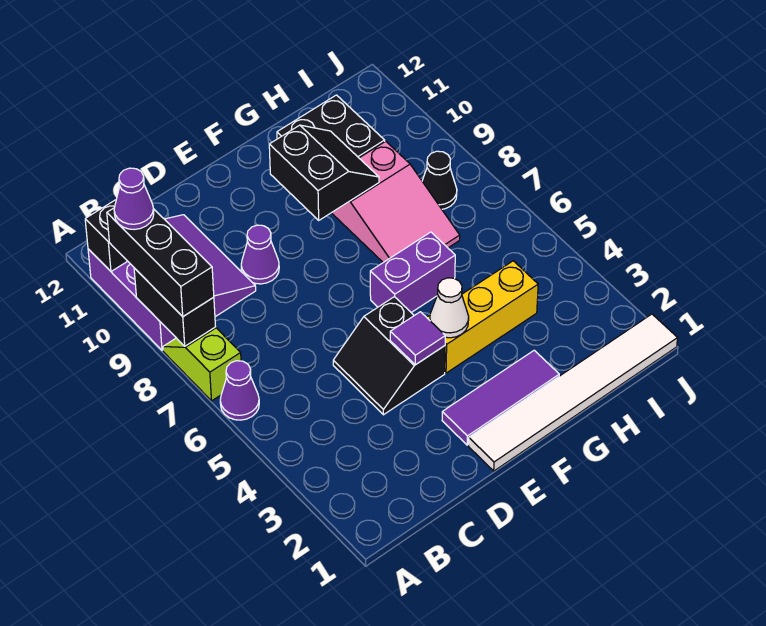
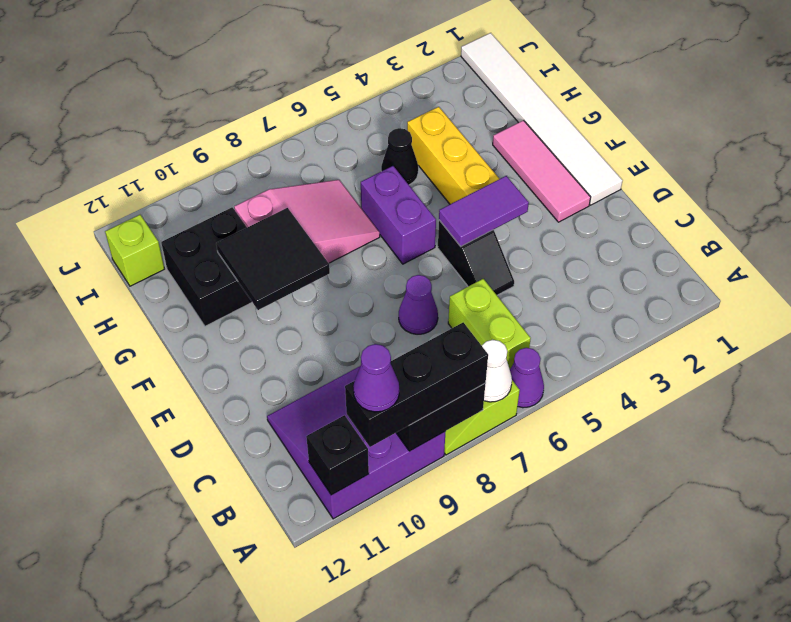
none -> lime brick B6:C6 level 1
black slope D4:E5 level 1 top E -> black slope D5:E5 level 1 top E
purple cone D9 level 1 -> purple cone D7 level 1
purple tile E2:G2 level 1 -> pink tile E2:G2 level 1
purple tile E4 level 2 -> purple tile E4:E5 level 2
white cone F4 level 2 -> white cone A7 level 2
black slope F9:G10 level 2 top F -> black tile F9:G10 level 2
black cone I8 level 1 -> black cone H5 level 1
none -> lime brick I12 level 1

